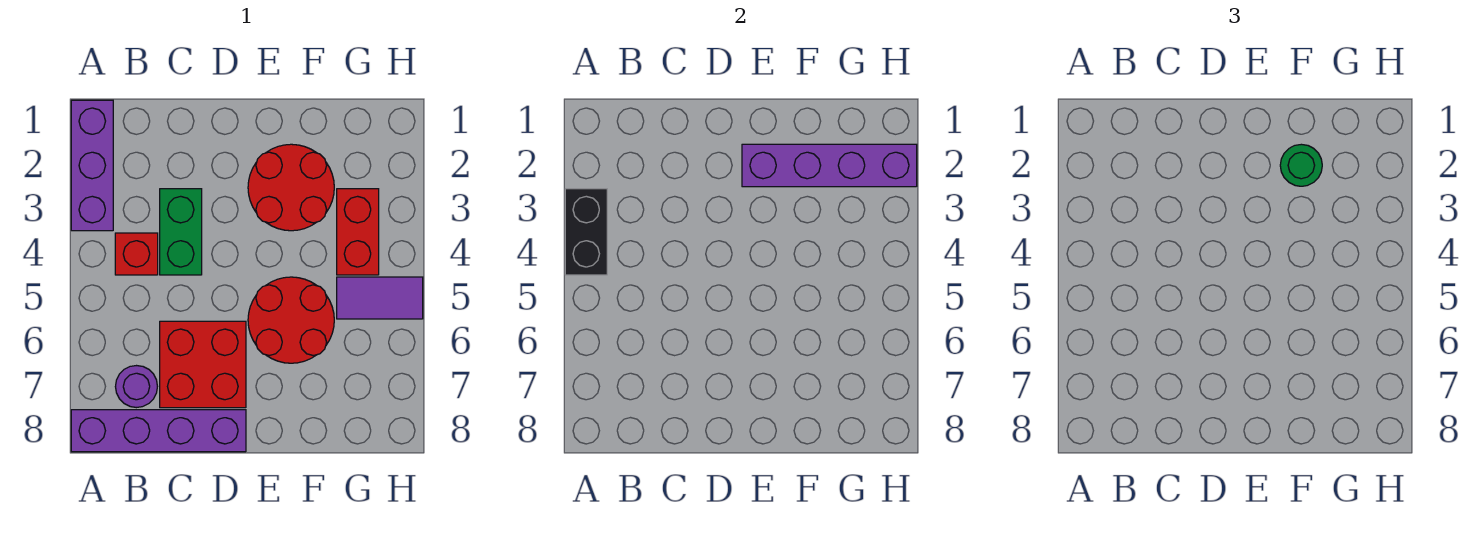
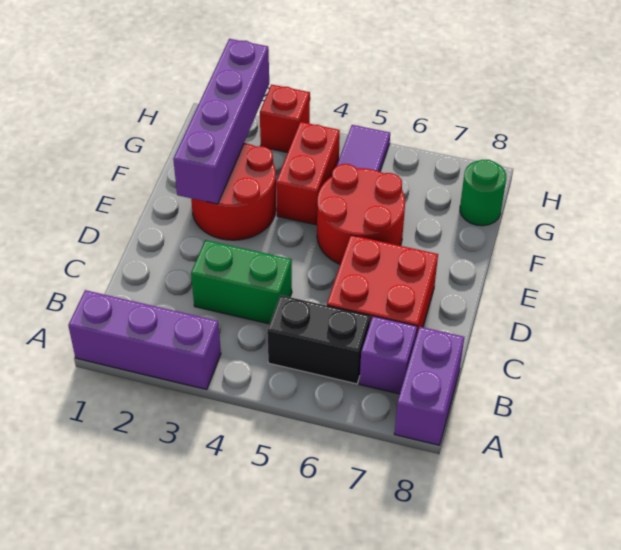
black brick A3:A4 level 2 -> black brick B5:B6 level 1
purple brick A8:D8 level 1 -> purple brick A8:B8 level 1
red brick B4 level 1 -> red brick H3 level 1
purple round brick B7 level 1 -> purple brick B7 level 1
green round brick F2 level 3 -> green round brick G8 level 1
red brick G3:G4 level 1 -> red brick F4:G4 level 1

